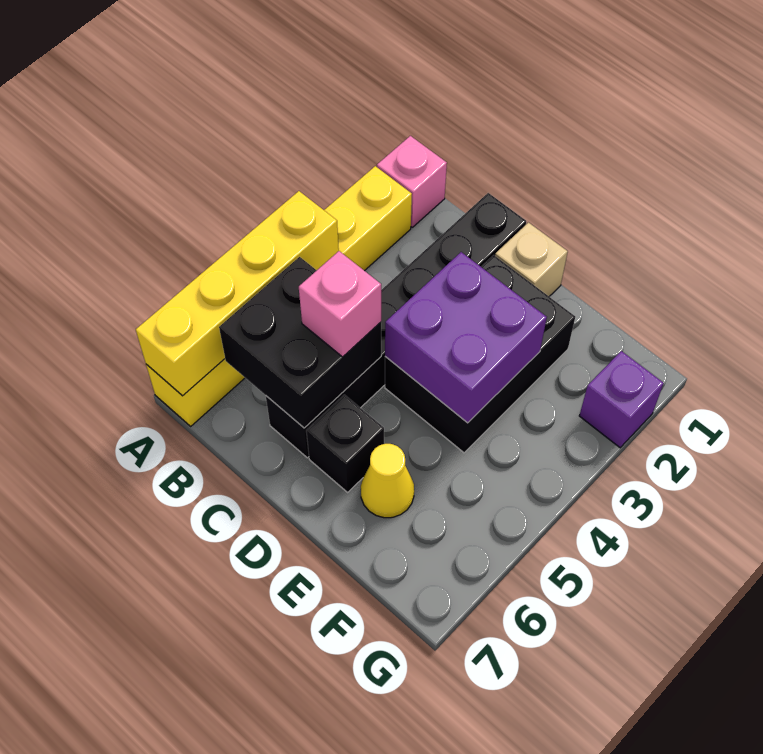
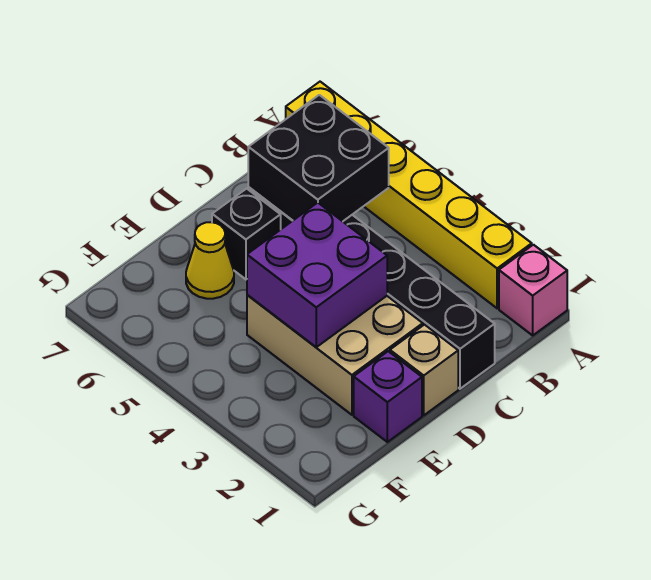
yellow brick A4:A7 level 2 -> none
pink brick C5 level 3 -> none
black brick D2:E4 level 1 -> tan brick D2:E4 level 1
purple brick G2 level 1 -> purple brick E1 level 1

